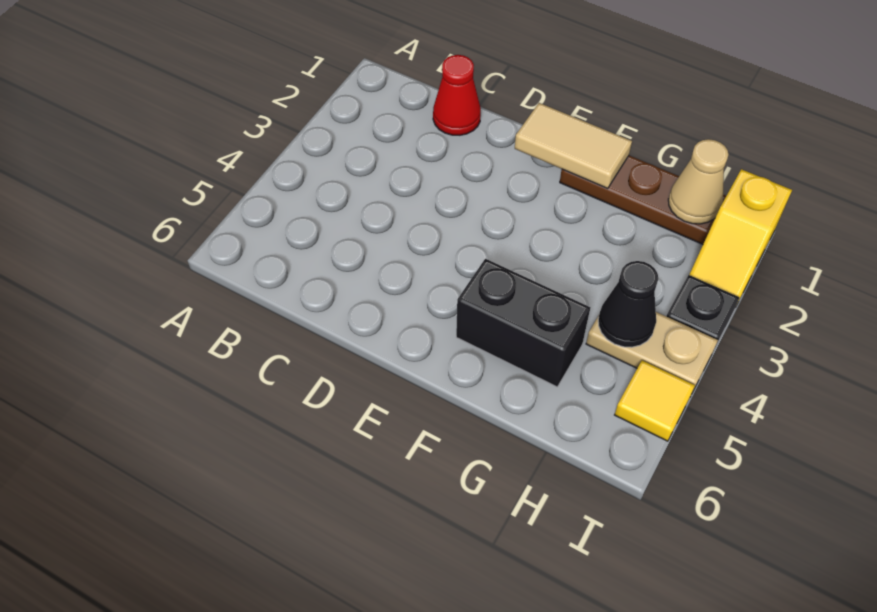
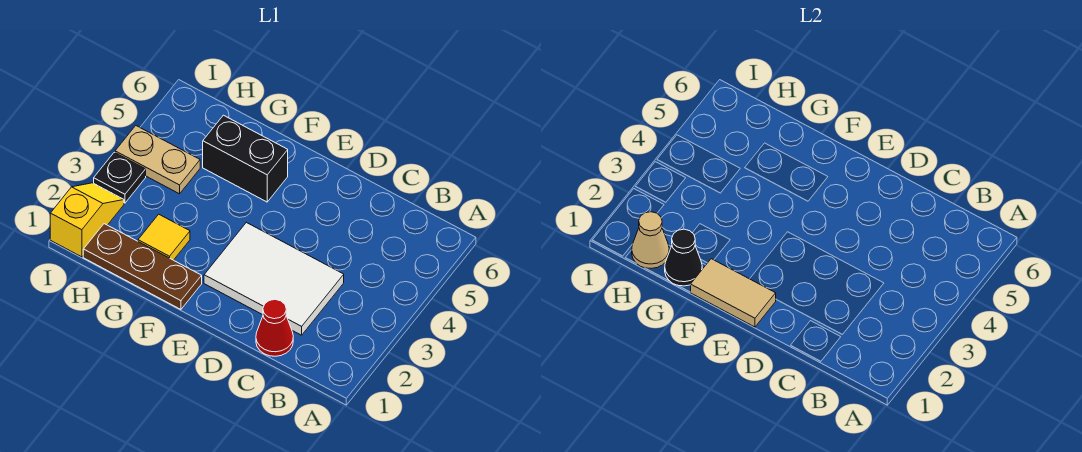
none -> white tile C2:E3 level 1
black cone H4 level 2 -> black cone G1 level 2
yellow tile I5 level 1 -> yellow tile G2 level 1

